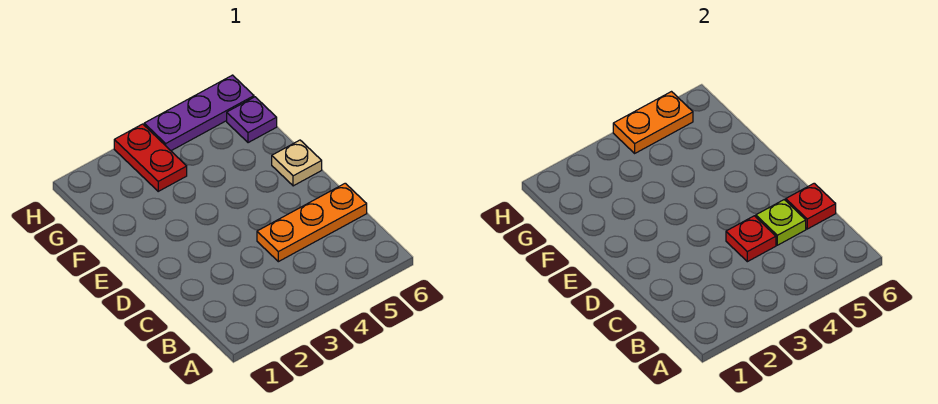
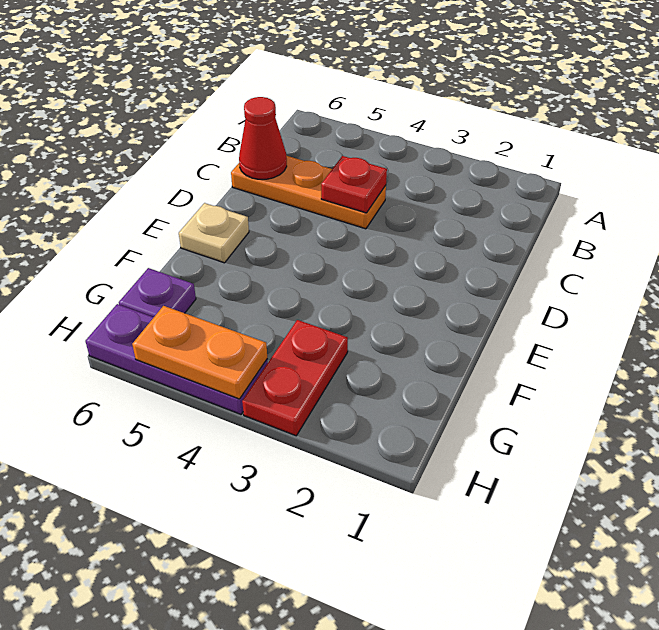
lime plate C5 level 2 -> none
red plate C6 level 2 -> red cone C6 level 2

